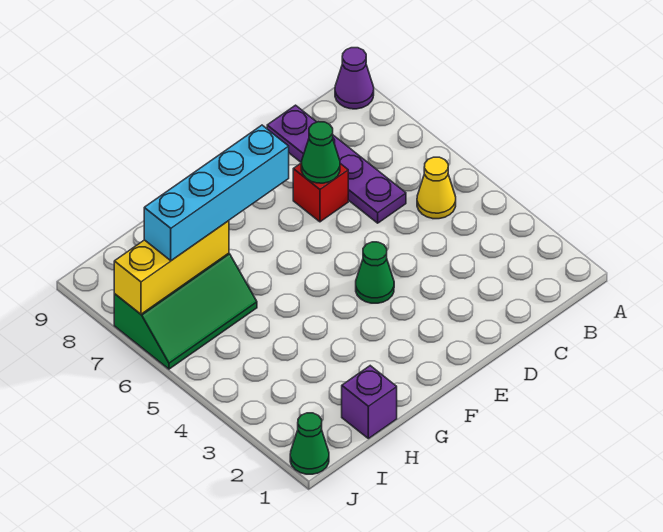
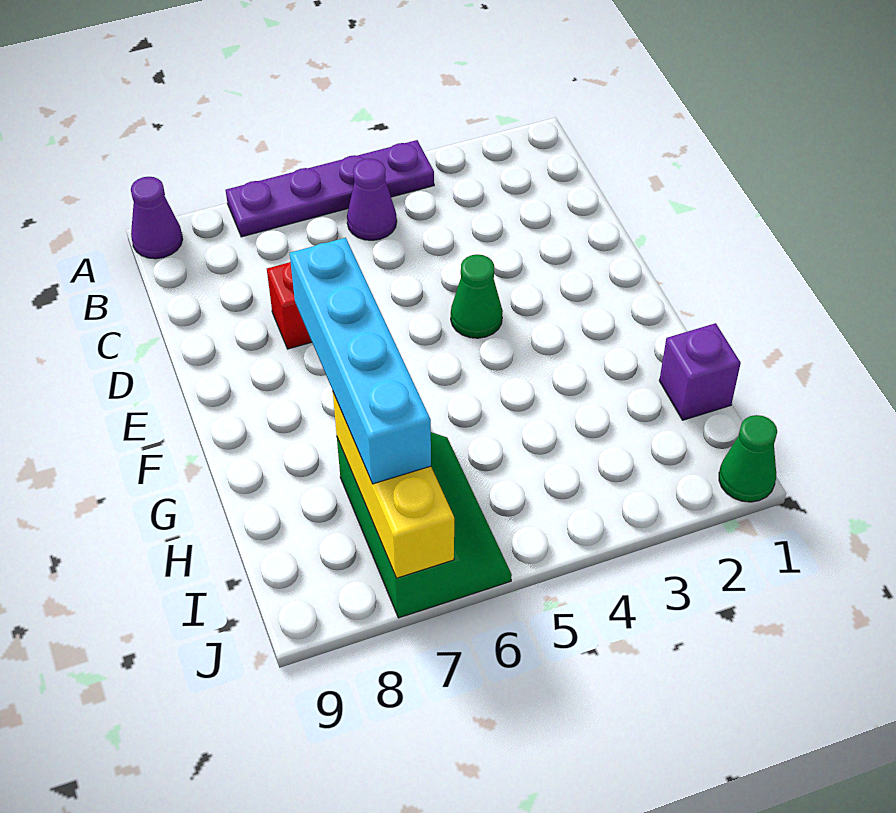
yellow cone B5 level 1 -> purple cone B5 level 1
purple plate C6:C9 level 1 -> purple plate A4:A7 level 1
green cone D7 level 2 -> none

